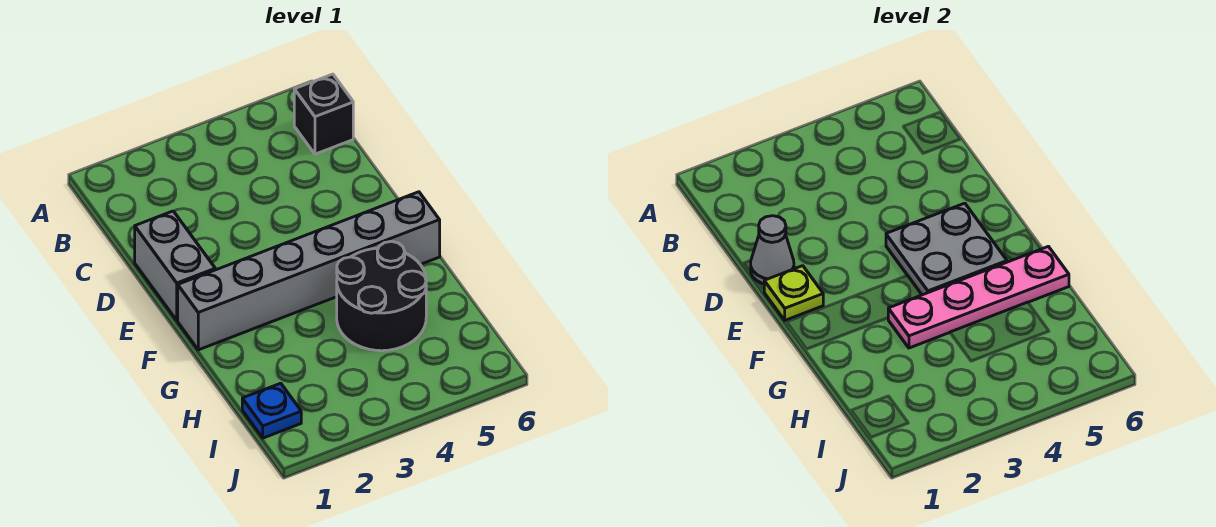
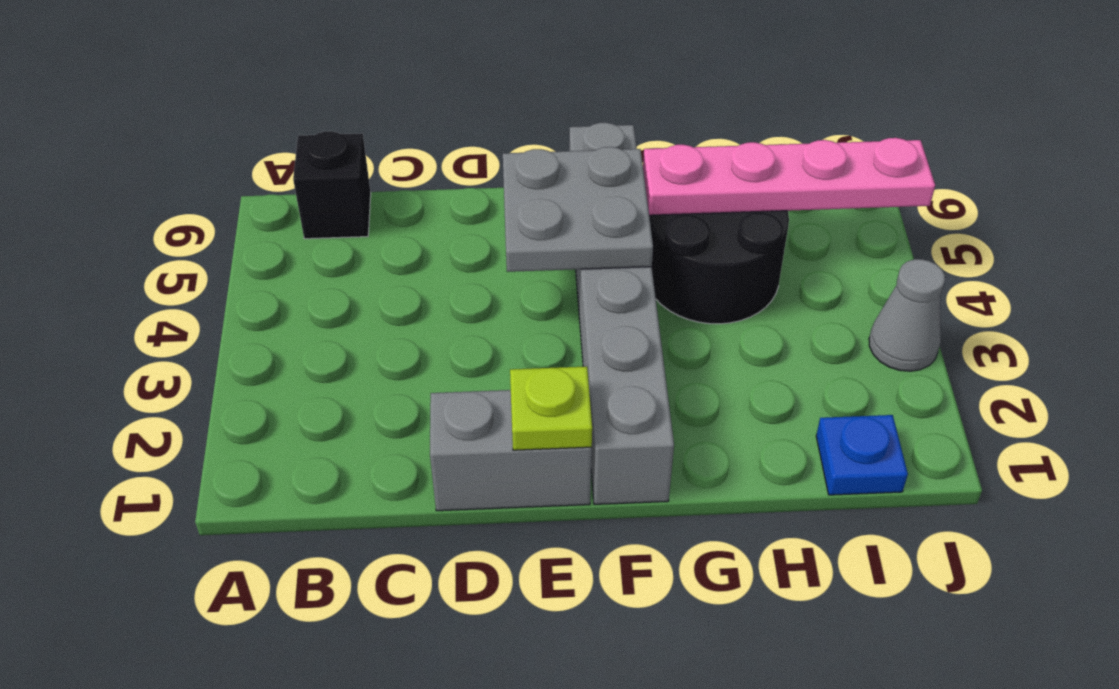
grey cone D1 level 2 -> grey cone J3 level 1
pink plate G3:G6 level 2 -> pink plate G5:J5 level 2

